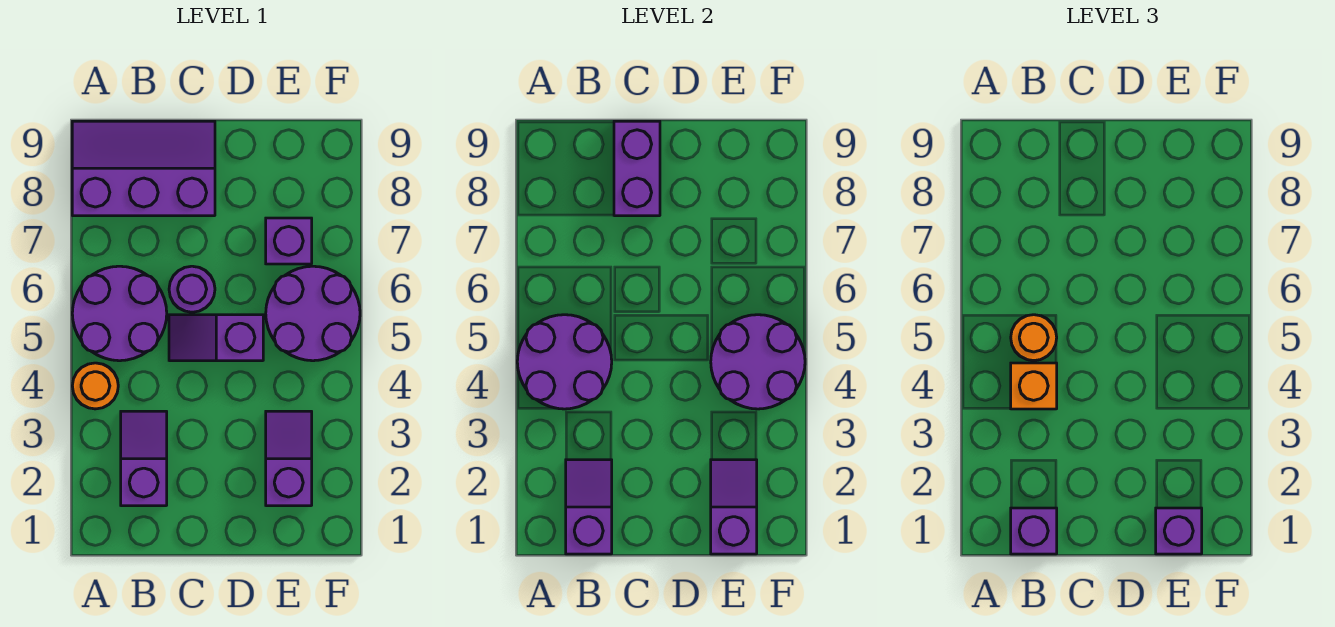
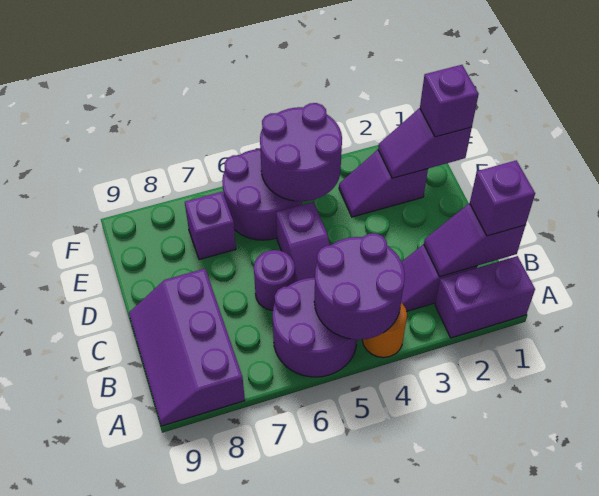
orange brick B4 level 3 -> none
orange round brick B5 level 3 -> none
purple brick C8:C9 level 2 -> purple brick A1:A2 level 1

